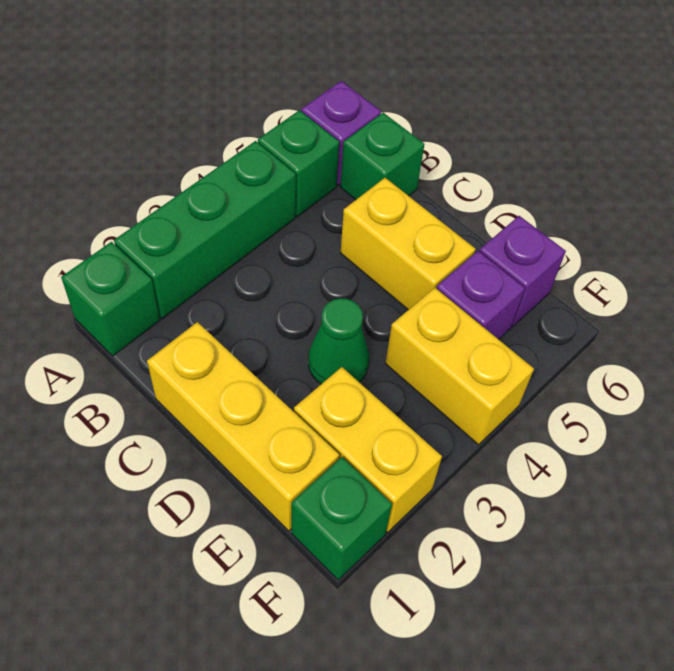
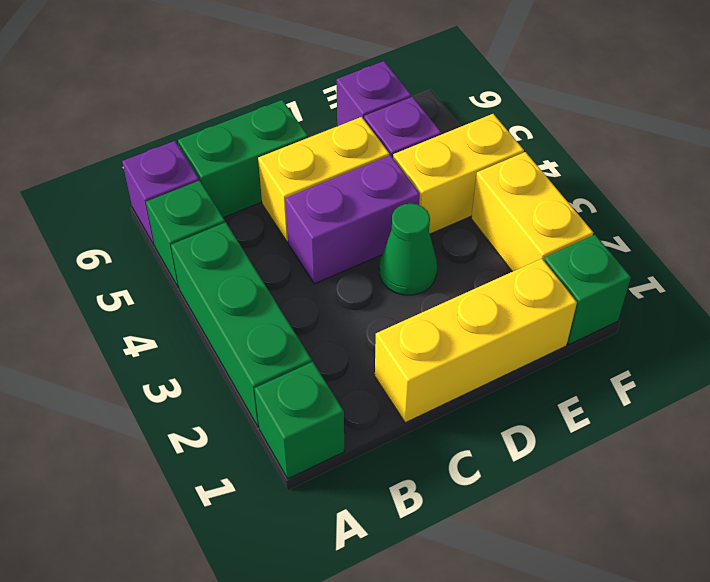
green brick B6 level 1 -> green brick B6:C6 level 1
none -> purple brick C4:D4 level 1
yellow brick E2:F2 level 1 -> yellow brick F2:F3 level 1

